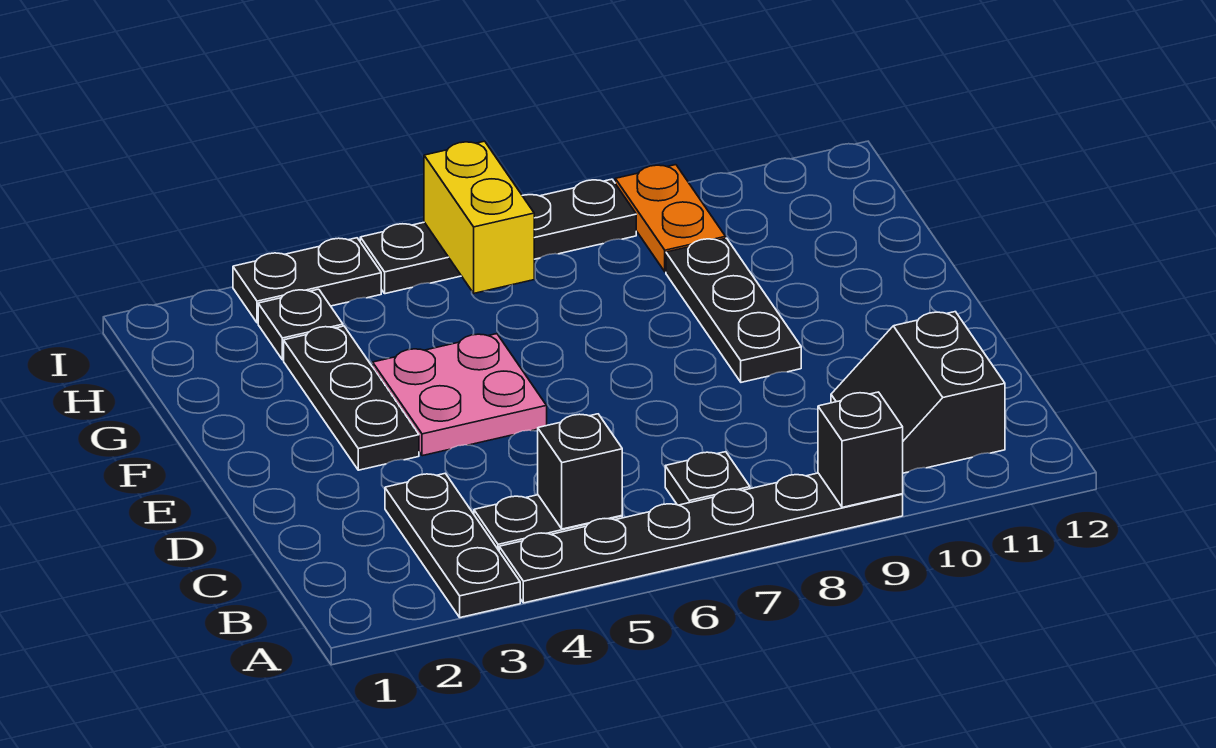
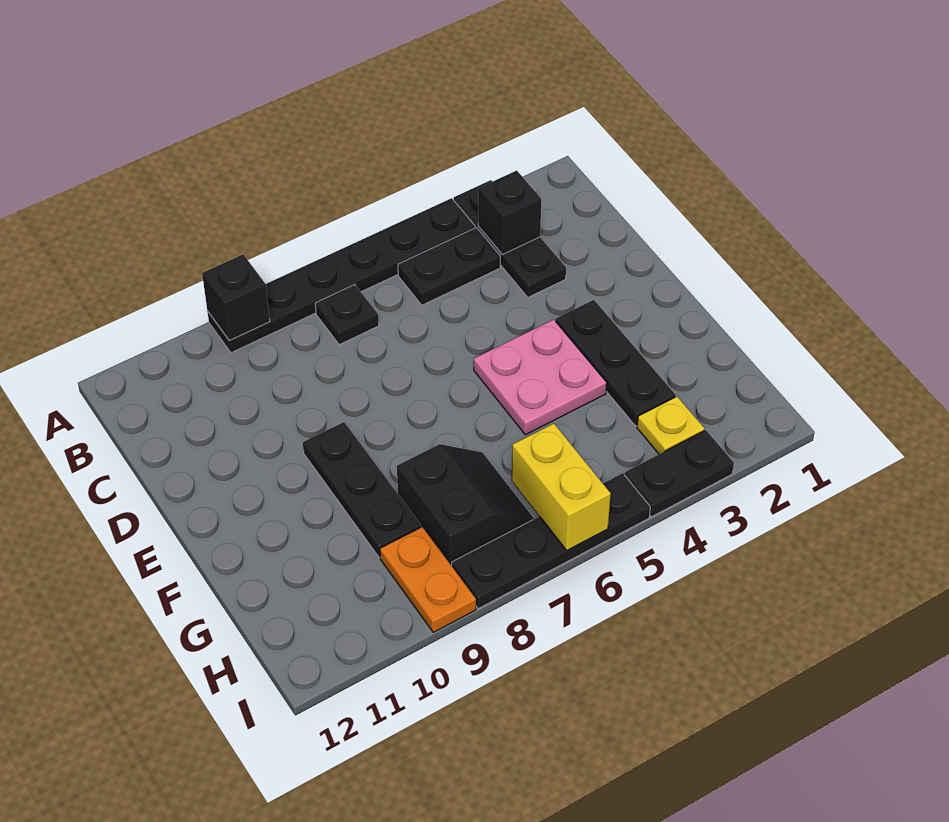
black brick B5 level 2 -> black brick B3 level 2
black slope B10:C11 level 1 top 11 -> black slope G7:H8 level 1 top 8
black plate H3 level 1 -> yellow plate H3 level 1

